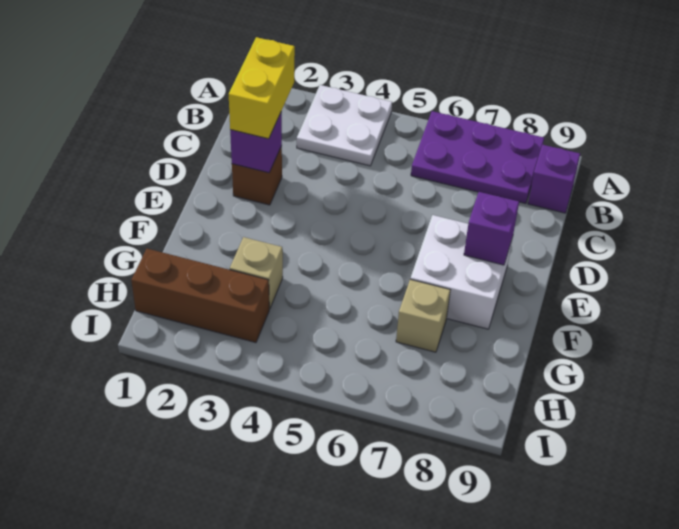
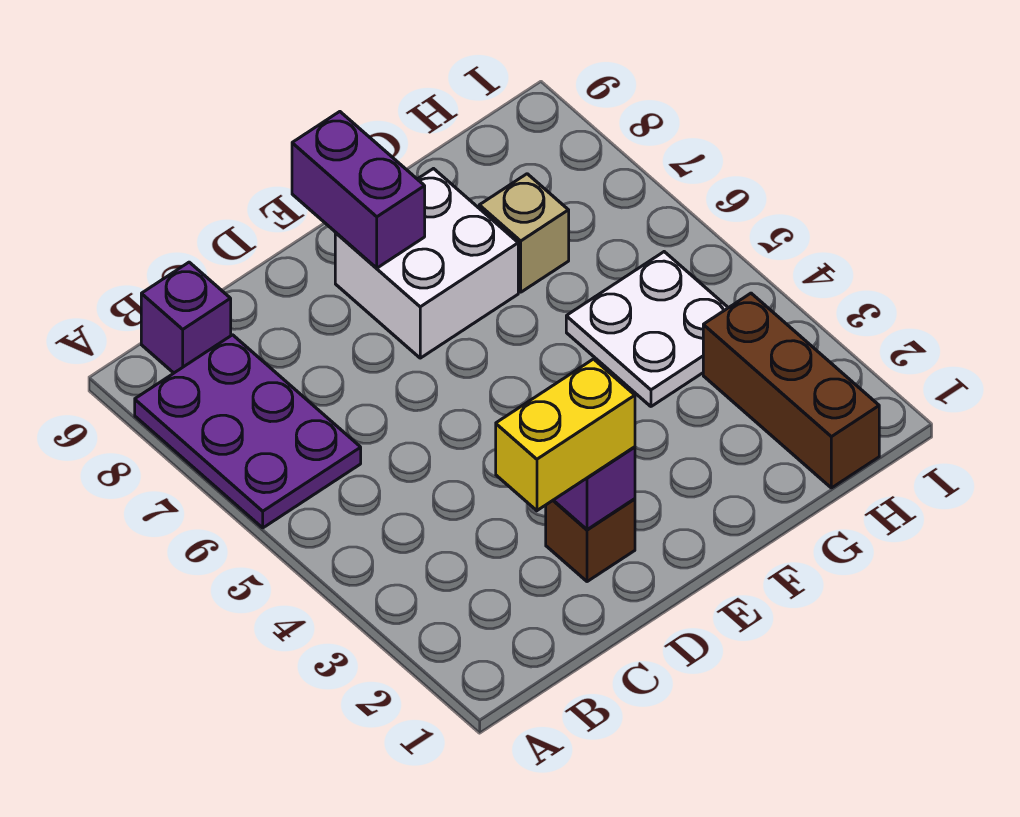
white plate A3:B4 level 1 -> white plate G4:H5 level 1
purple brick E8 level 2 -> purple brick E8:E9 level 2
tan brick G3 level 1 -> none

